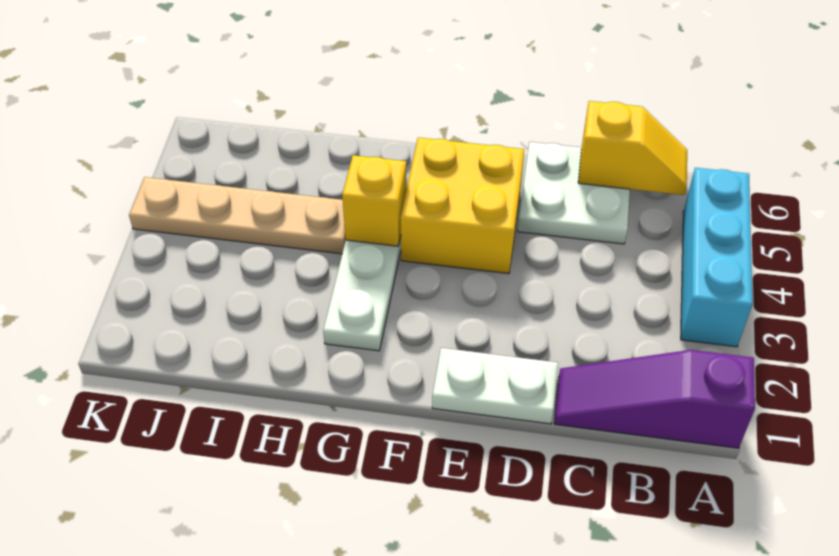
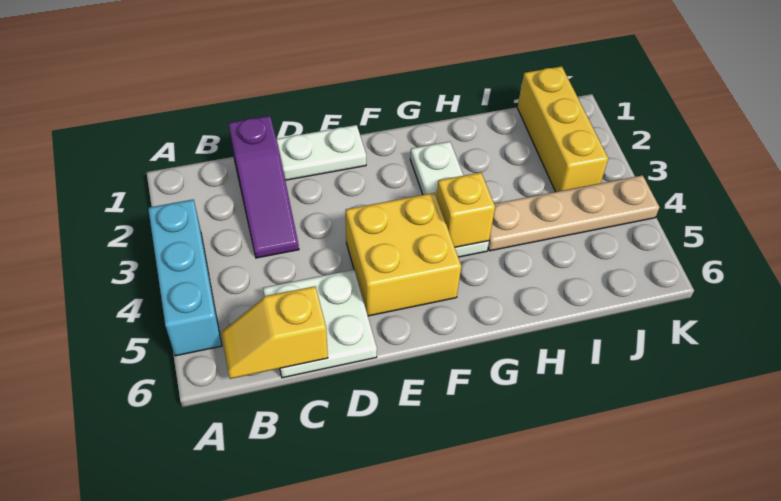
purple slope A1:C1 level 1 top A -> purple slope C1:C3 level 1 top 1
none -> yellow brick J1:J3 level 1

